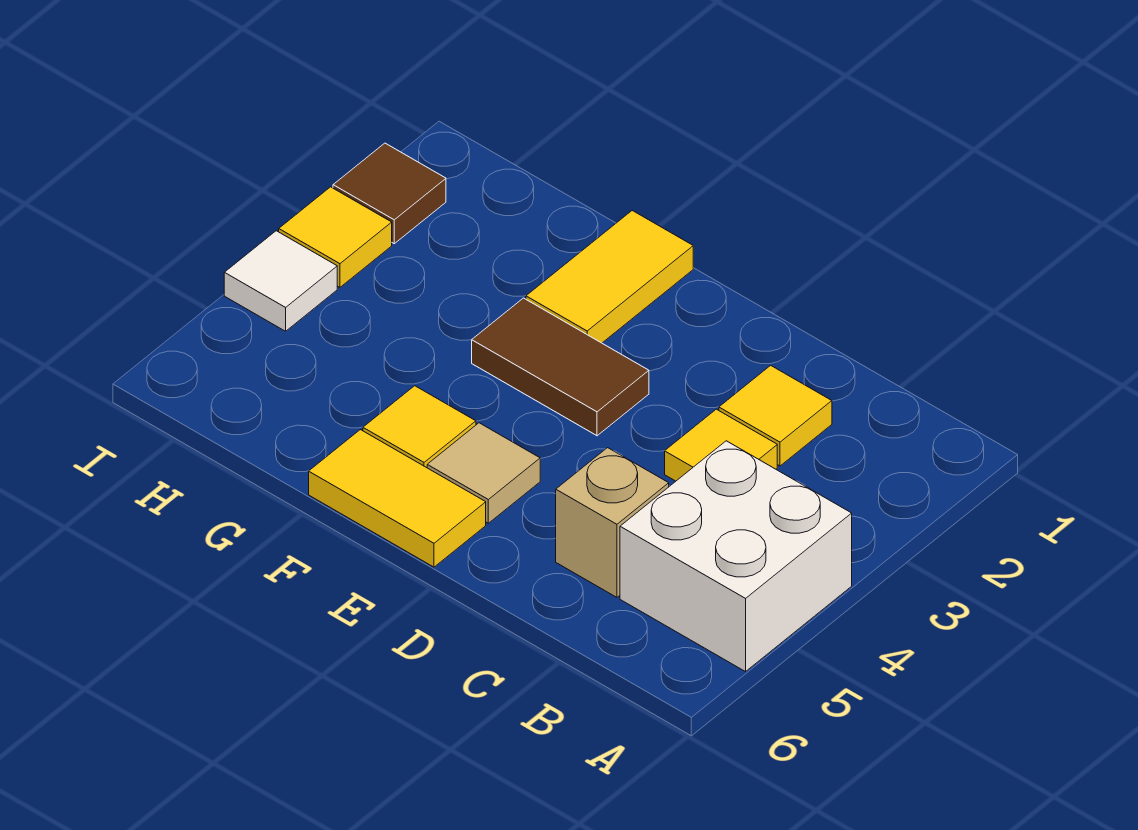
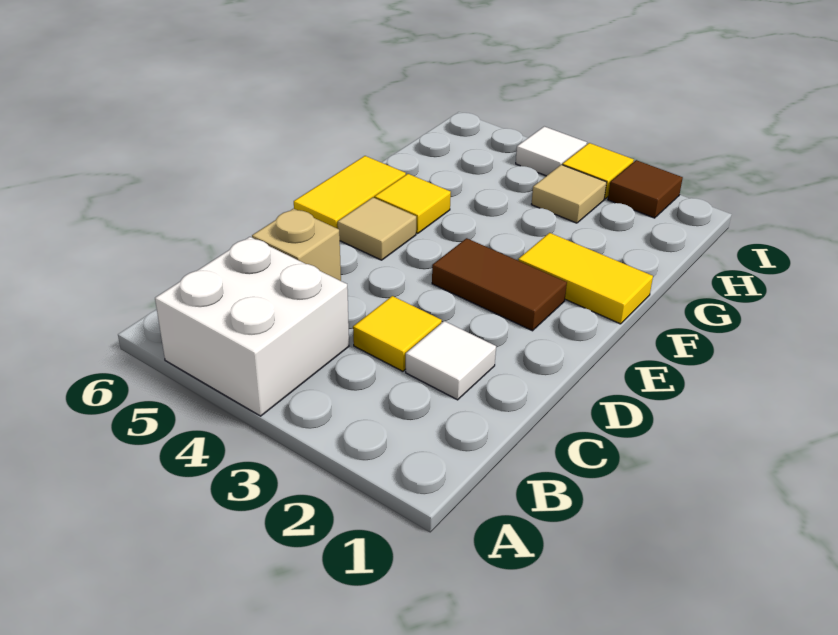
yellow tile C2 level 1 -> white tile C2 level 1
brown tile E3:F3 level 1 -> brown tile E2:E3 level 1
none -> tan tile H3 level 1

